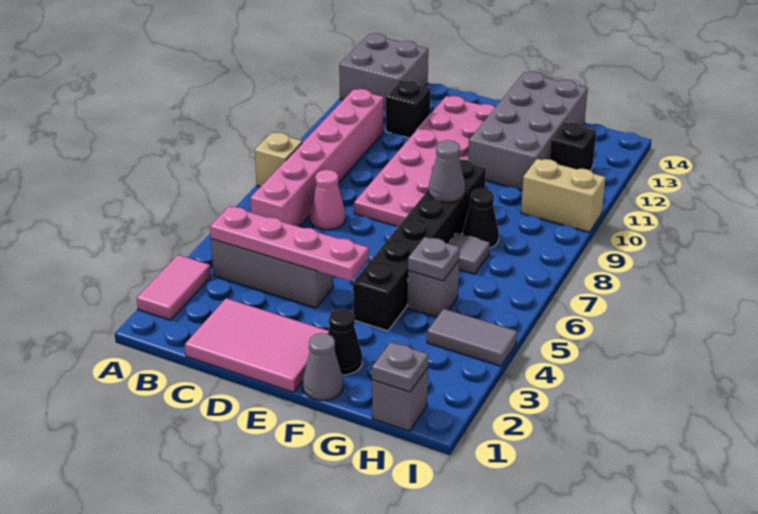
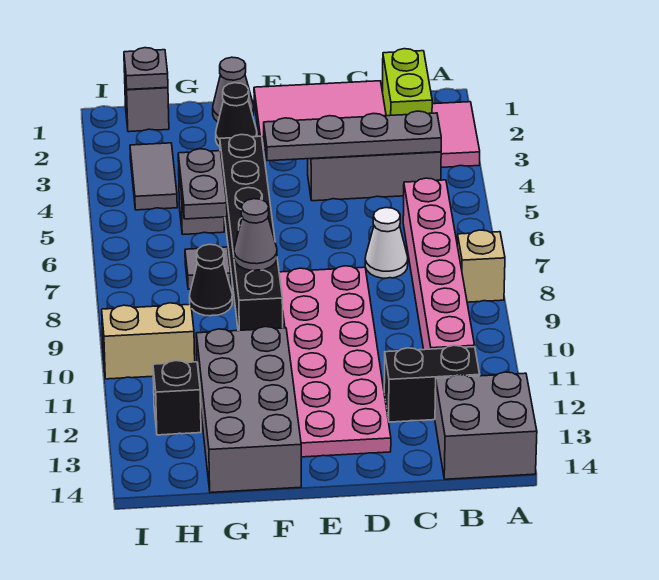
none -> lime brick B1:B2 level 1
pink plate B4:E4 level 2 -> grey plate B4:E4 level 2
pink cone C7 level 1 -> white cone C7 level 1
black brick C12 level 1 -> black brick B12:C12 level 1
grey plate G5 level 2 -> grey plate G5:G6 level 2
grey tile H4:I4 level 1 -> grey tile H3:H4 level 1

